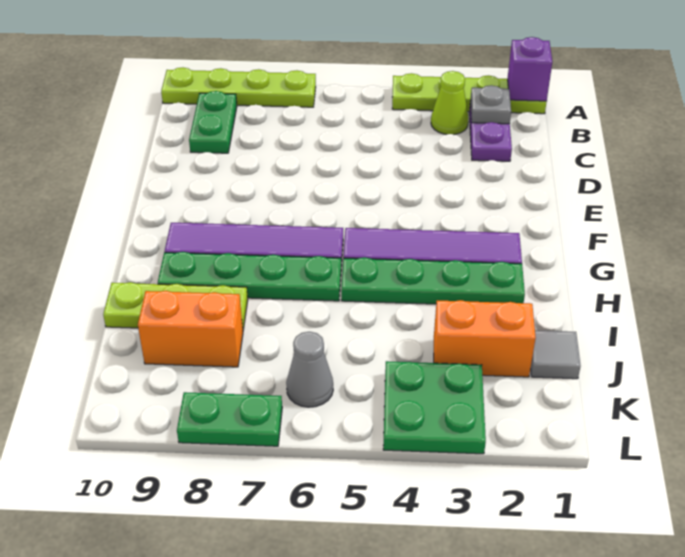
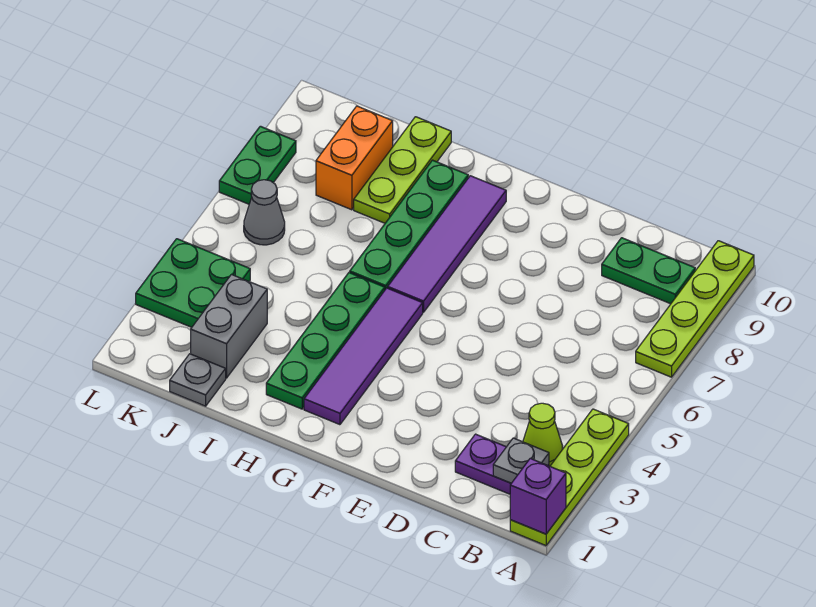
grey tile J1 level 1 -> grey plate J1 level 1
orange brick J2:J3 level 1 -> grey brick J2:J3 level 1

